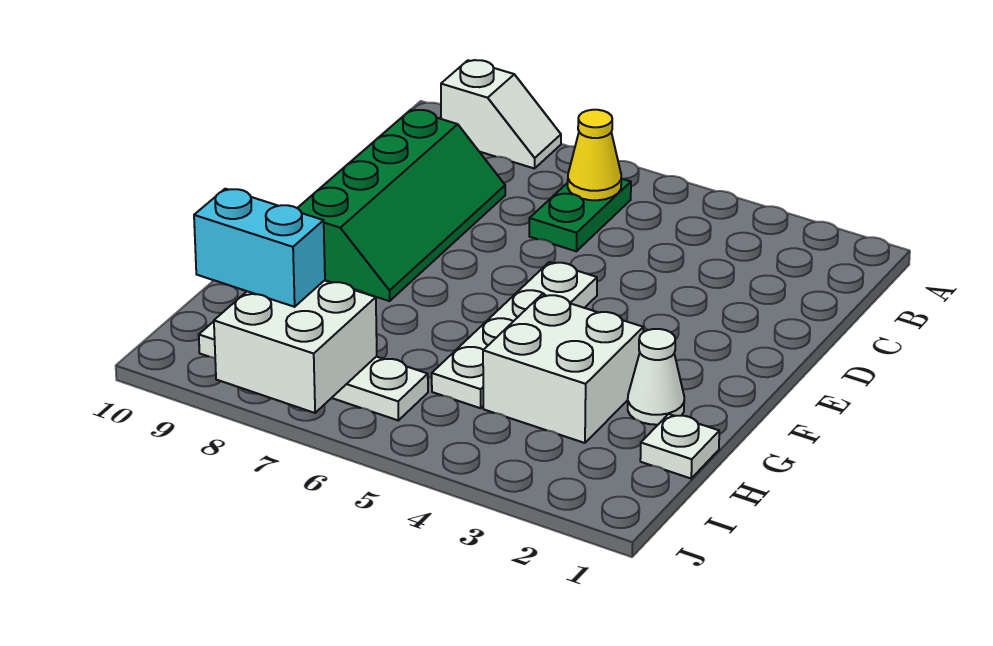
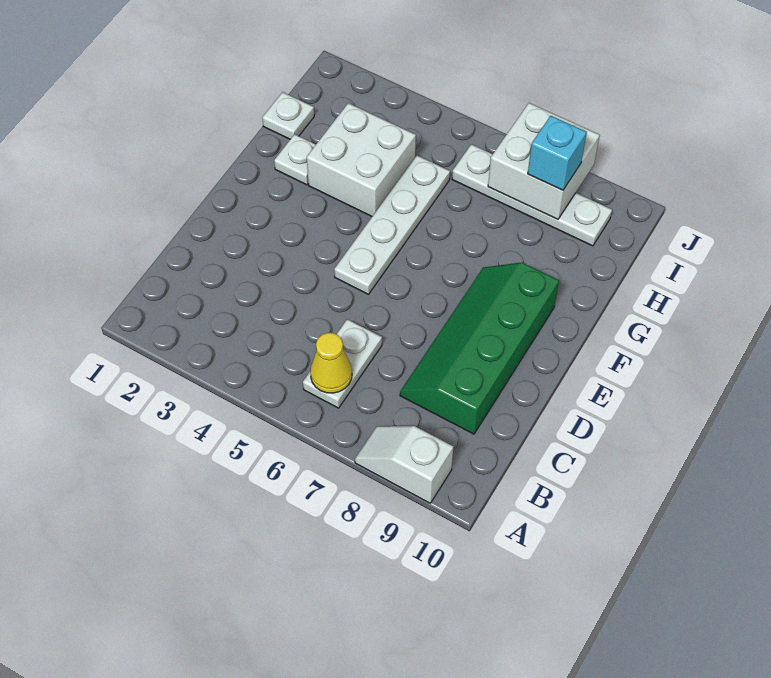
green plate B6:C6 level 1 -> white plate B6:C6 level 1
white cone G2 level 1 -> white plate G2 level 1
cyan brick I8:I9 level 3 -> cyan brick I8 level 3

